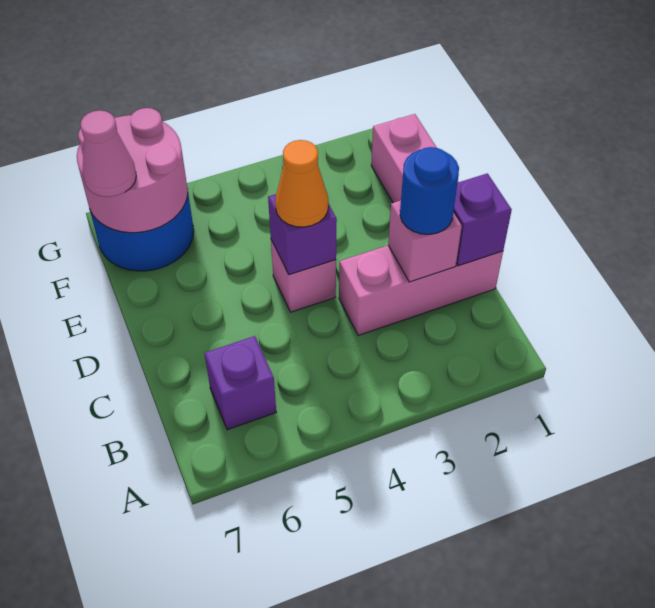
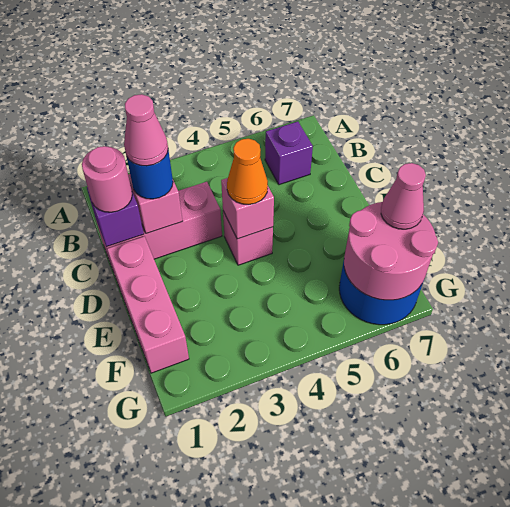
none -> pink round brick C1 level 3
none -> pink cone C2 level 4
purple brick D4 level 2 -> pink brick D4 level 2

